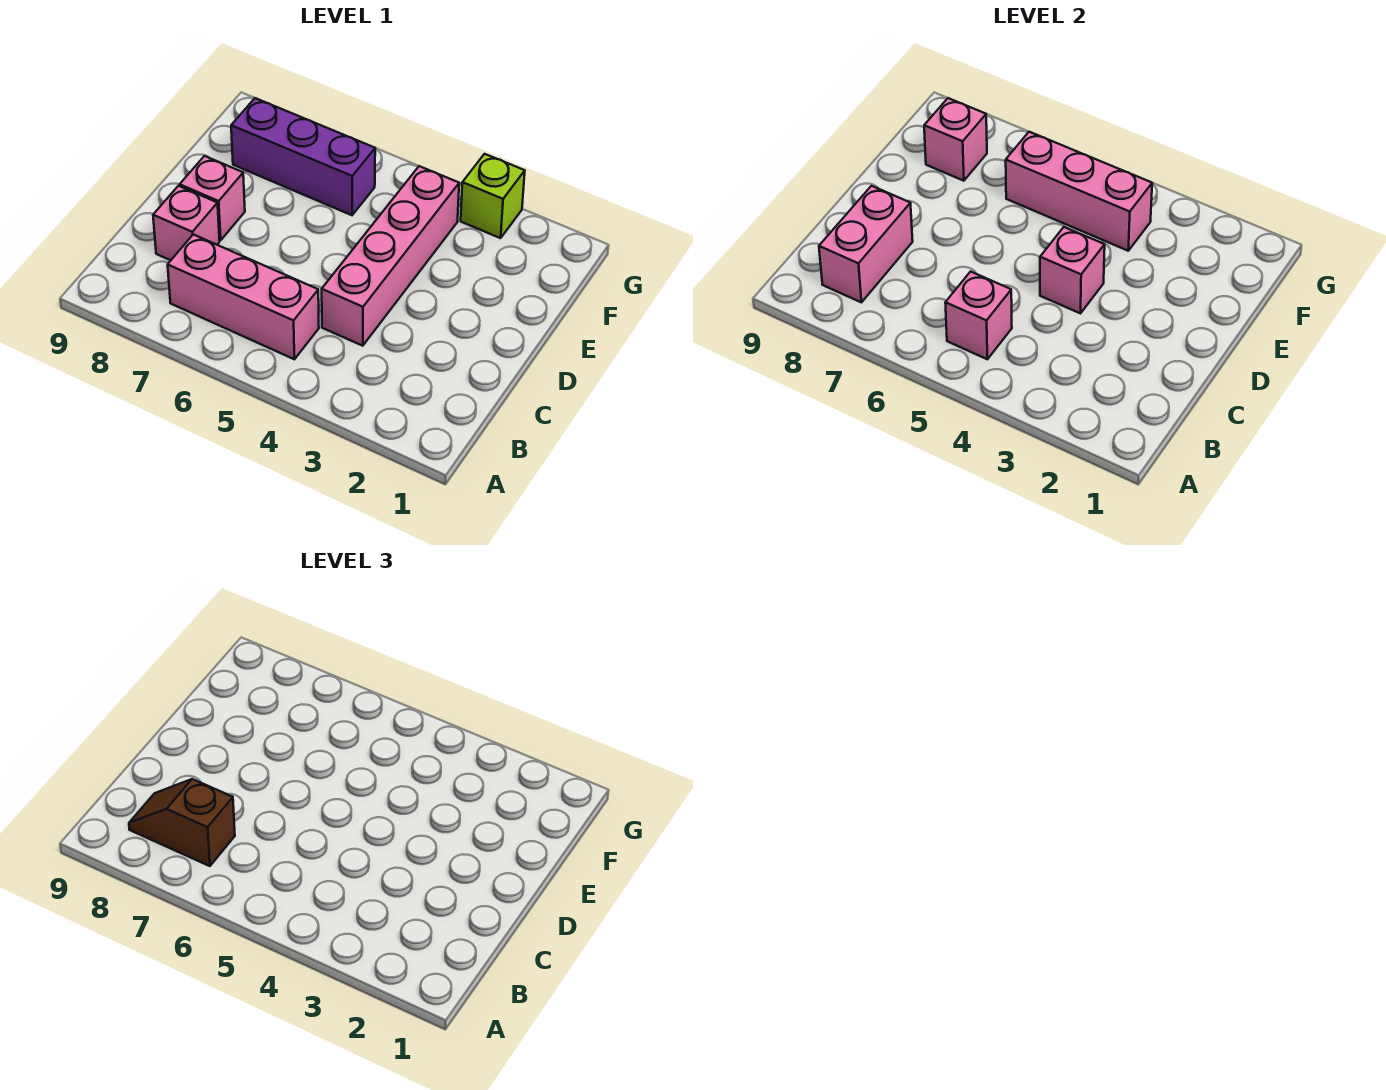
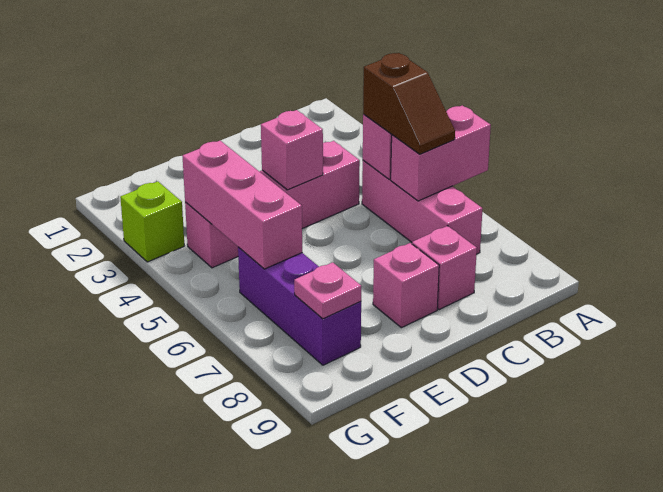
brown slope B7:B8 level 3 top 7 -> brown slope B5:B6 level 3 top 5
pink brick B8:C8 level 2 -> pink brick A6:B6 level 2
pink brick F8 level 2 -> pink plate F8 level 2

